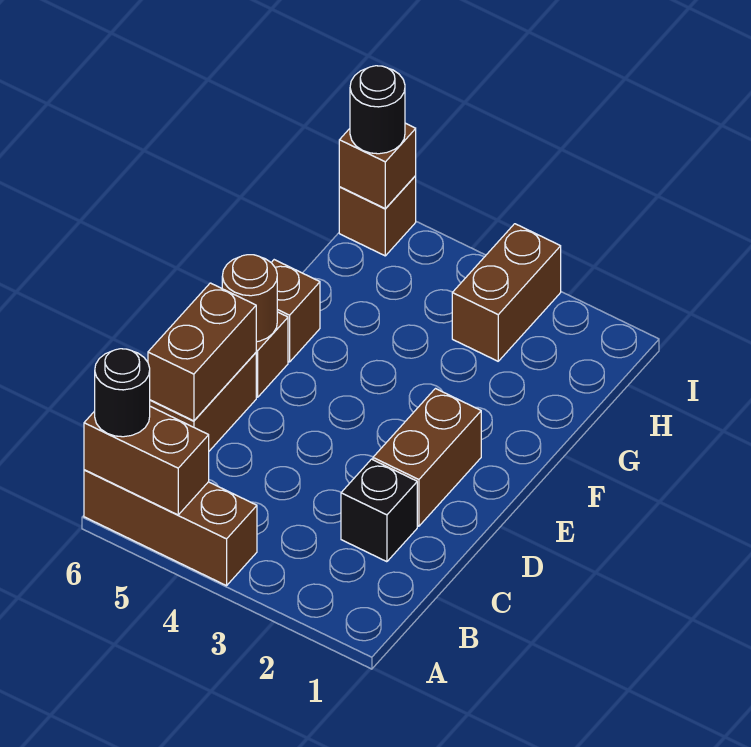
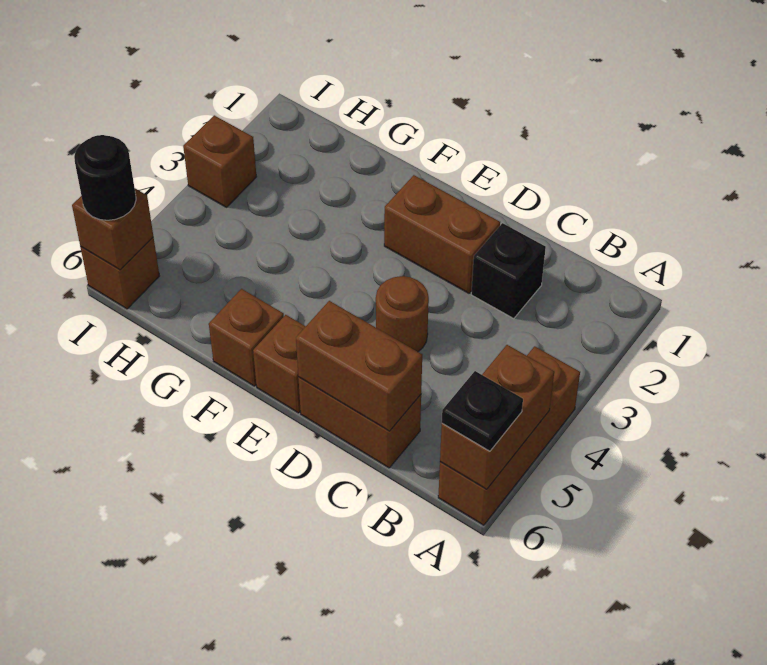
black round brick A6 level 3 -> black plate A6 level 3
brown round brick E6 level 2 -> brown round brick D4 level 1
brown brick H3:I3 level 1 -> brown brick I3 level 1

